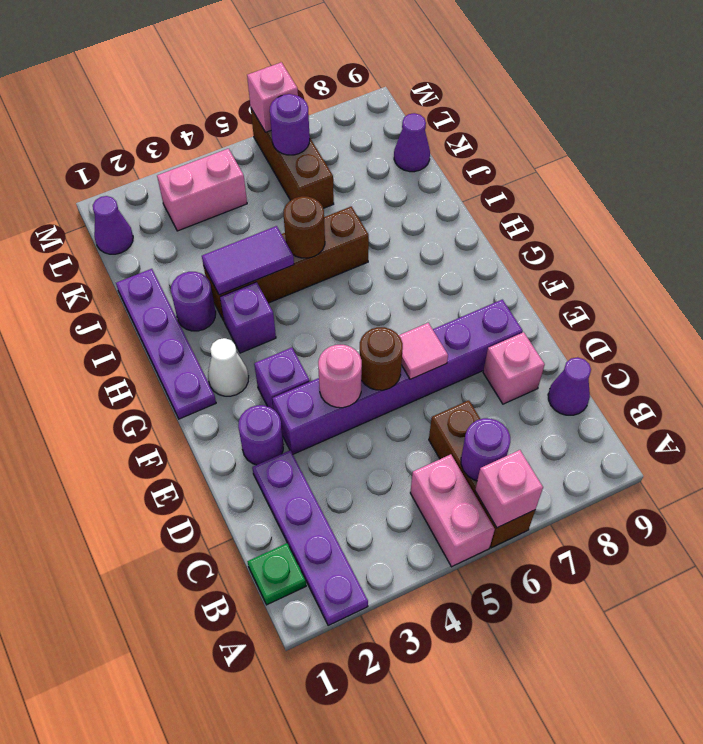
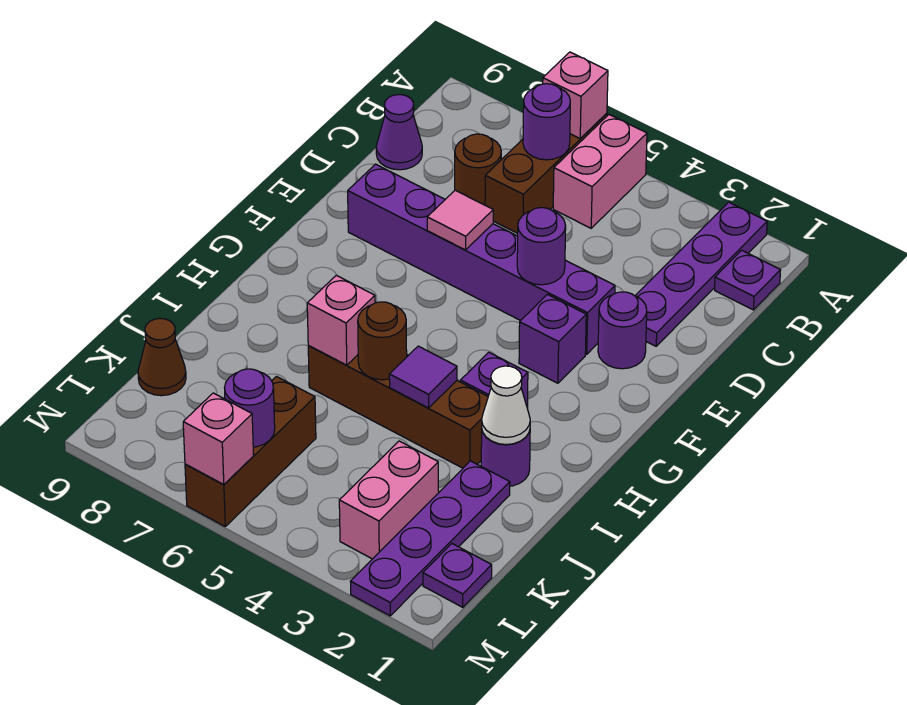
green plate B1 level 1 -> purple plate B1 level 1
pink brick D8 level 1 -> pink brick I6 level 2
pink round brick E4 level 2 -> purple round brick E4 level 2
brown round brick E5 level 2 -> brown round brick C7 level 1
purple plate G1:J1 level 1 -> purple plate J2:M2 level 1
white cone G2 level 1 -> white cone I2 level 2
purple tile I3:I4 level 2 -> purple tile I4 level 2
purple cone K9 level 1 -> brown cone K9 level 1
purple cone L1 level 1 -> purple plate L1 level 1
pink brick L3:L4 level 1 -> pink brick K3:L3 level 1

